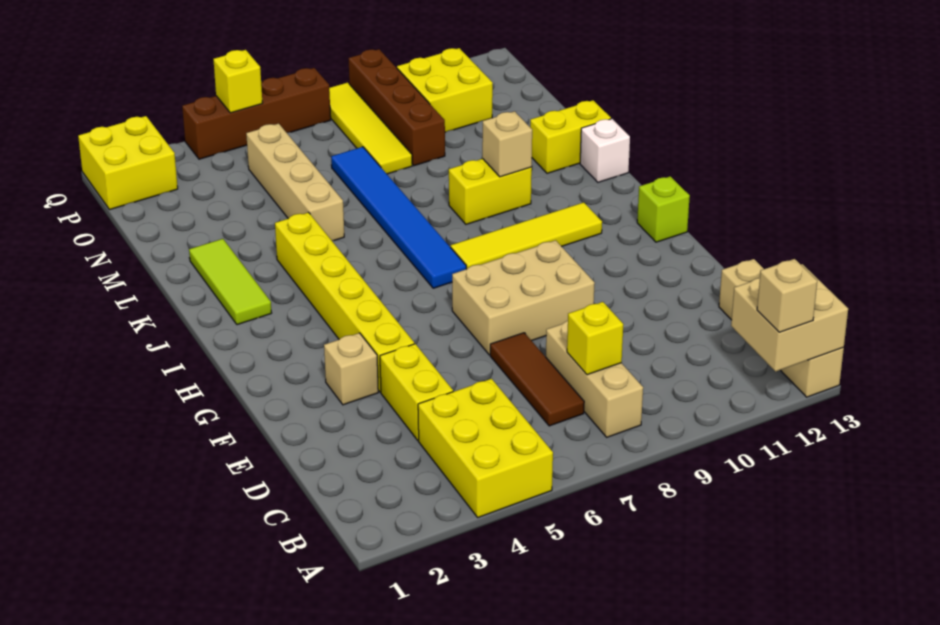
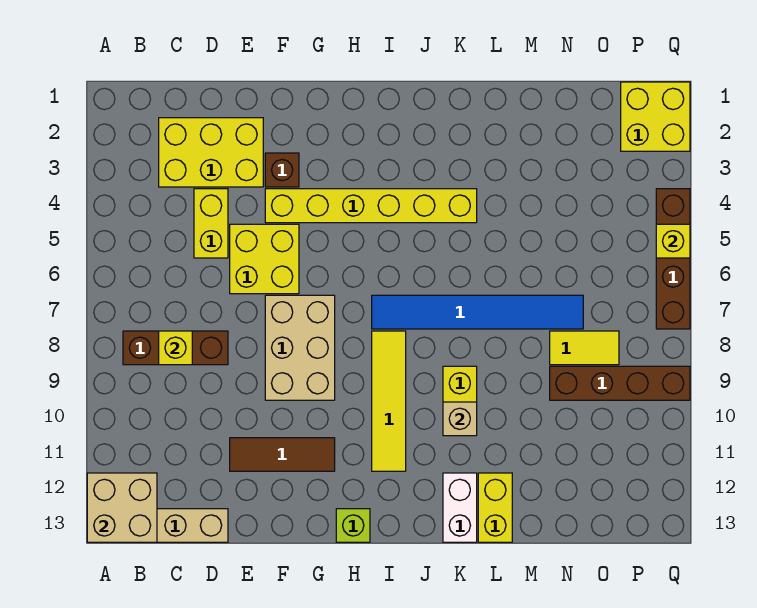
yellow brick A4:C5 level 1 -> yellow brick C2:E3 level 1
tan brick A12 level 3 -> none
tan brick B8:D8 level 1 -> brown brick B8:D8 level 1
brown tile C7:E7 level 1 -> brown tile E11:G11 level 1
yellow brick D4:E4 level 1 -> yellow brick D4:D5 level 1
tan brick F3 level 1 -> brown brick F3 level 1
lime tile J2:L2 level 1 -> none
white brick K13 level 1 -> white brick K12:K13 level 1
tan brick L5:O5 level 1 -> none
yellow tile N8:Q8 level 1 -> yellow tile N8:O8 level 1
yellow brick O10:P11 level 1 -> yellow brick E5:F6 level 1

